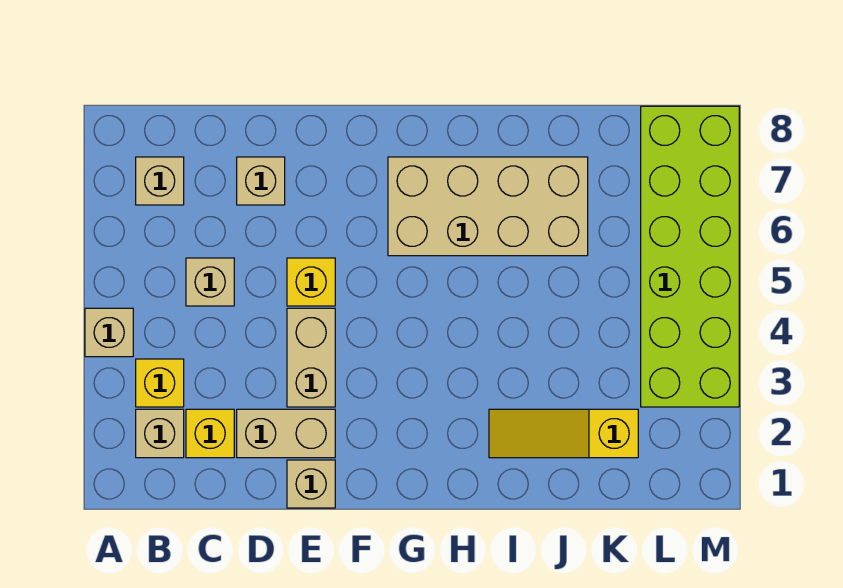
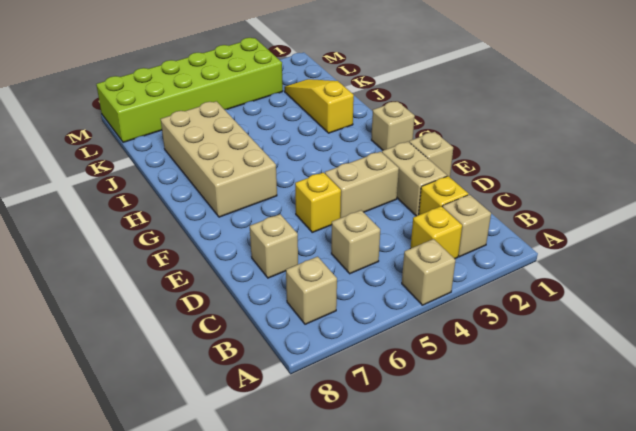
none -> tan brick G1 level 1
yellow slope I2:K2 level 1 top K -> yellow slope I2:K2 level 1 top I

